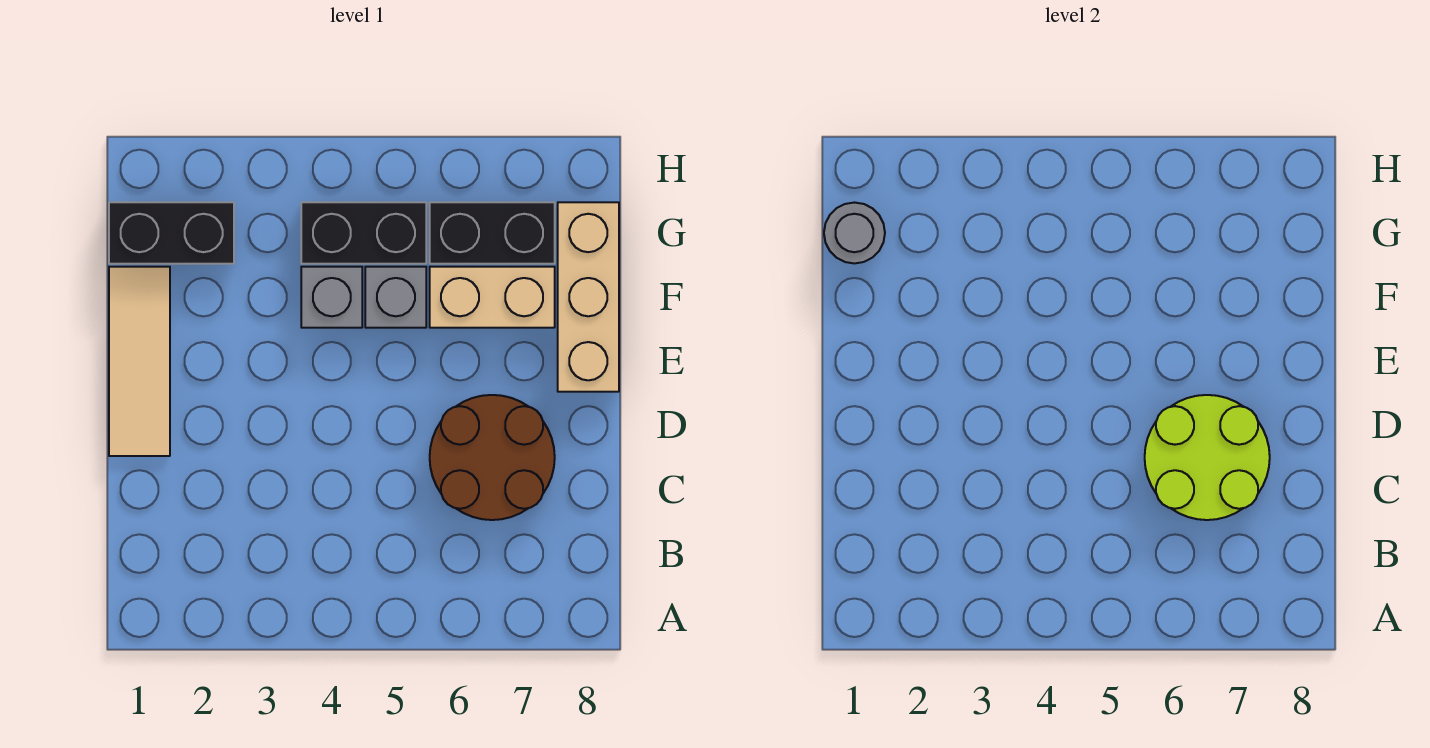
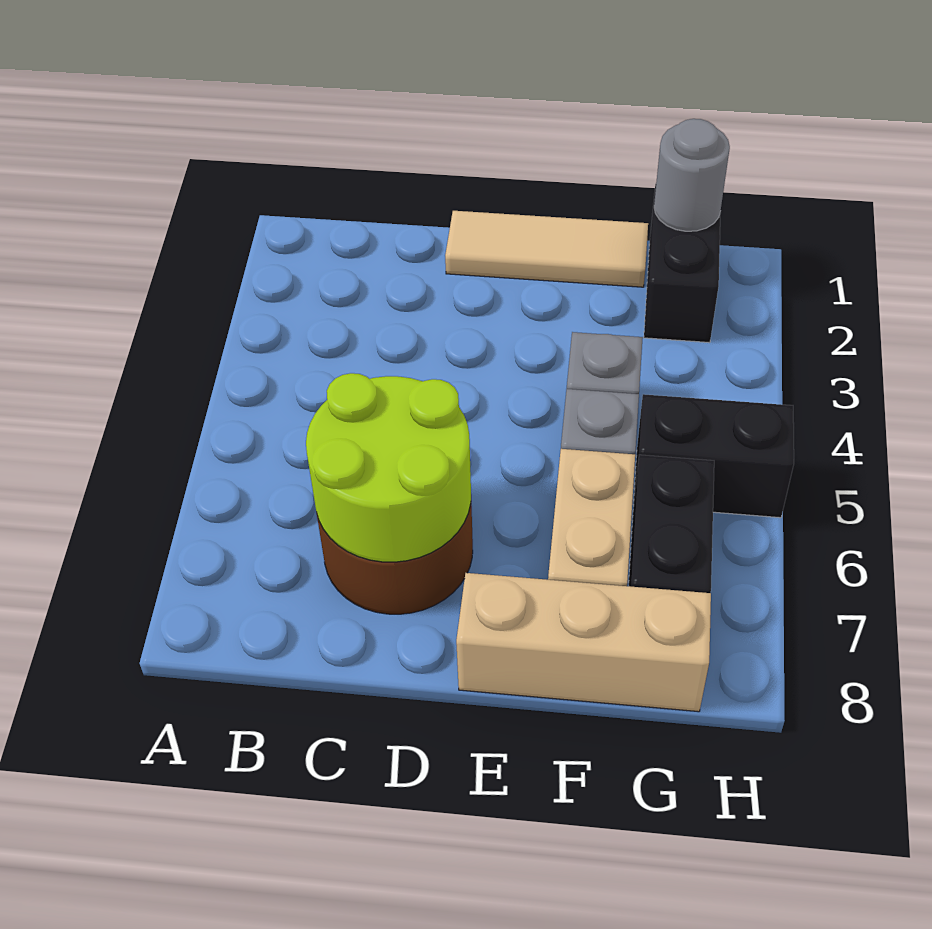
black brick G4:G5 level 1 -> black brick G5:H5 level 1

